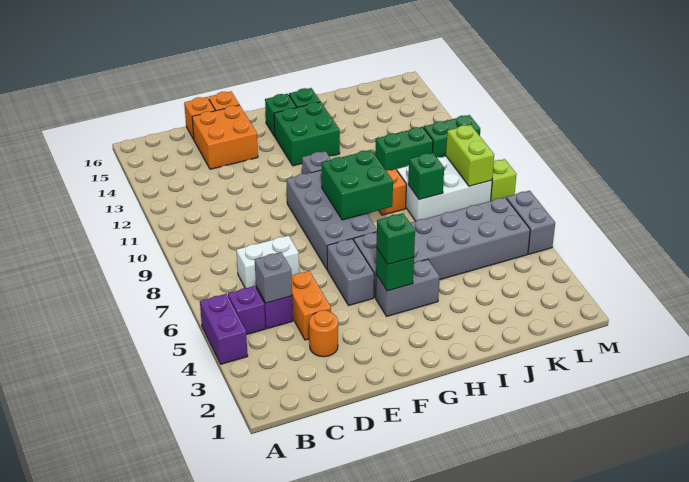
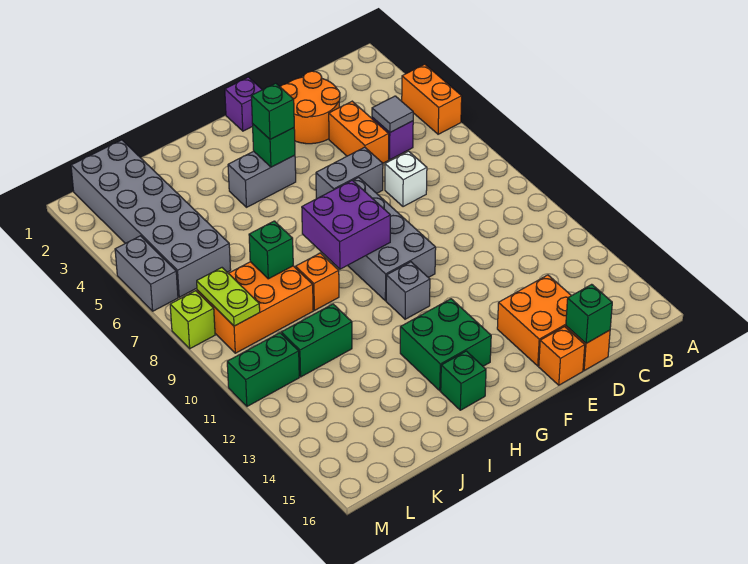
purple brick A4:A5 level 1 -> orange brick A4:A5 level 1
purple brick B5 level 1 -> purple brick F1 level 1
grey brick C5 level 2 -> grey tile C5 level 2
white brick C7:D7 level 1 -> white brick D7 level 1
orange round brick D3 level 1 -> orange round brick D2:E3 level 1
grey brick F5:F6 level 1 -> grey brick E6:F6 level 1
grey brick G5:L6 level 1 -> grey brick K1:L6 level 1
green brick G8:H9 level 2 -> purple brick G8:H9 level 2
green brick G15 level 1 -> green brick D16 level 2
white brick J8:L9 level 1 -> orange brick J8:L9 level 1
lime brick L8:L9 level 2 -> lime plate L8:L9 level 2

